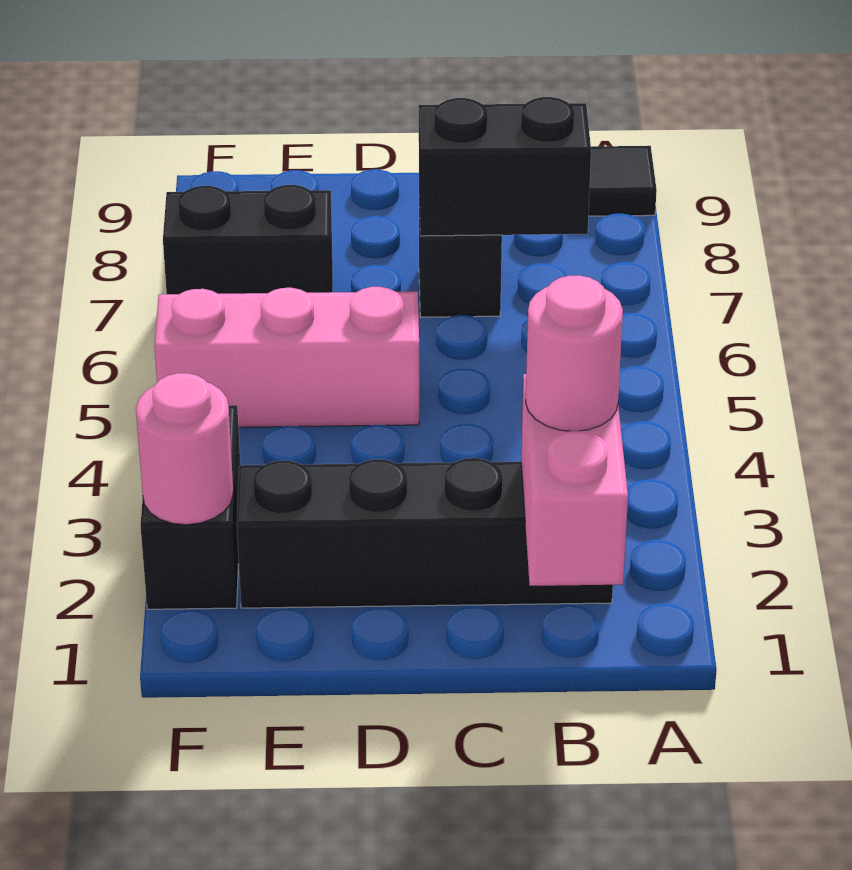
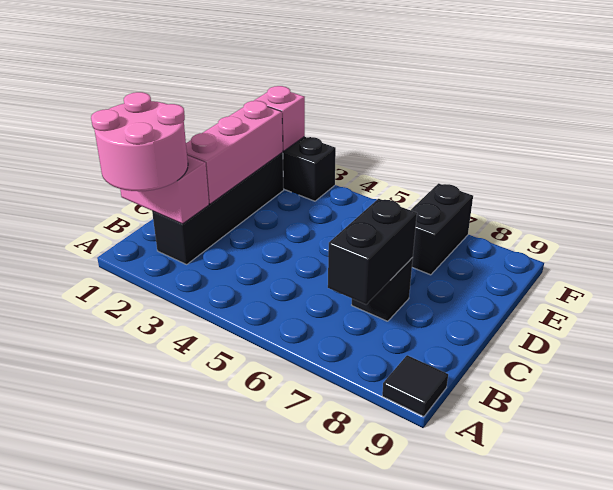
pink round brick B2 level 3 -> pink round brick A1:B2 level 3
pink brick D5:F5 level 1 -> pink brick C2:E2 level 2
pink round brick F2 level 2 -> pink brick F2 level 2

